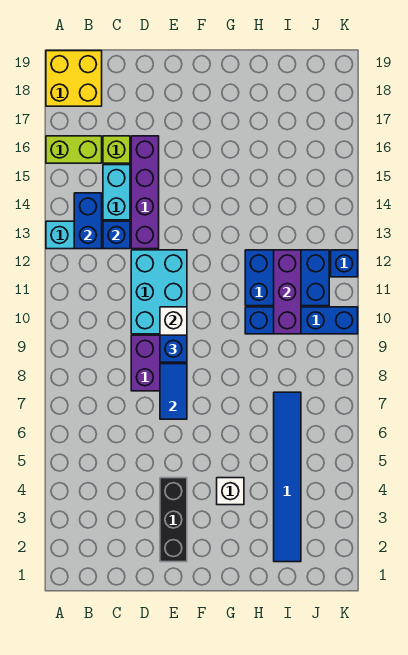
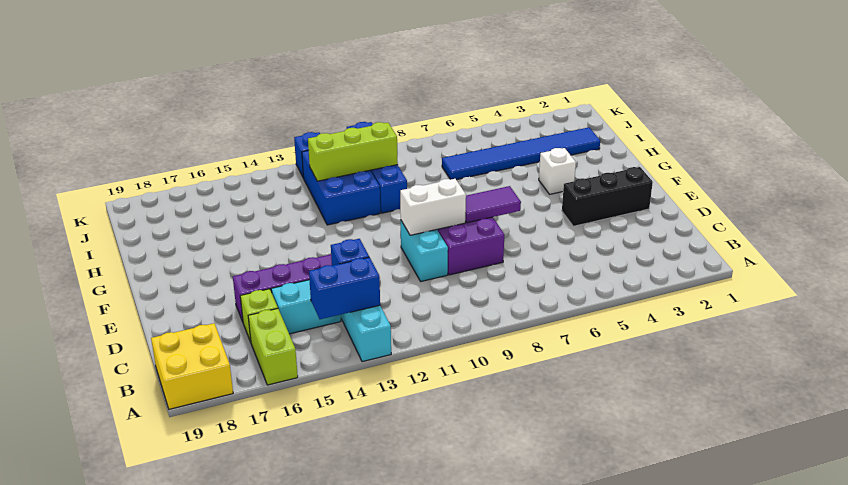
cyan brick D10:E12 level 1 -> cyan brick D10:E10 level 1
blue tile E7:E8 level 2 -> purple tile E7:E8 level 2
blue brick E9 level 3 -> none
purple brick I10:I12 level 2 -> lime brick I10:I12 level 2

